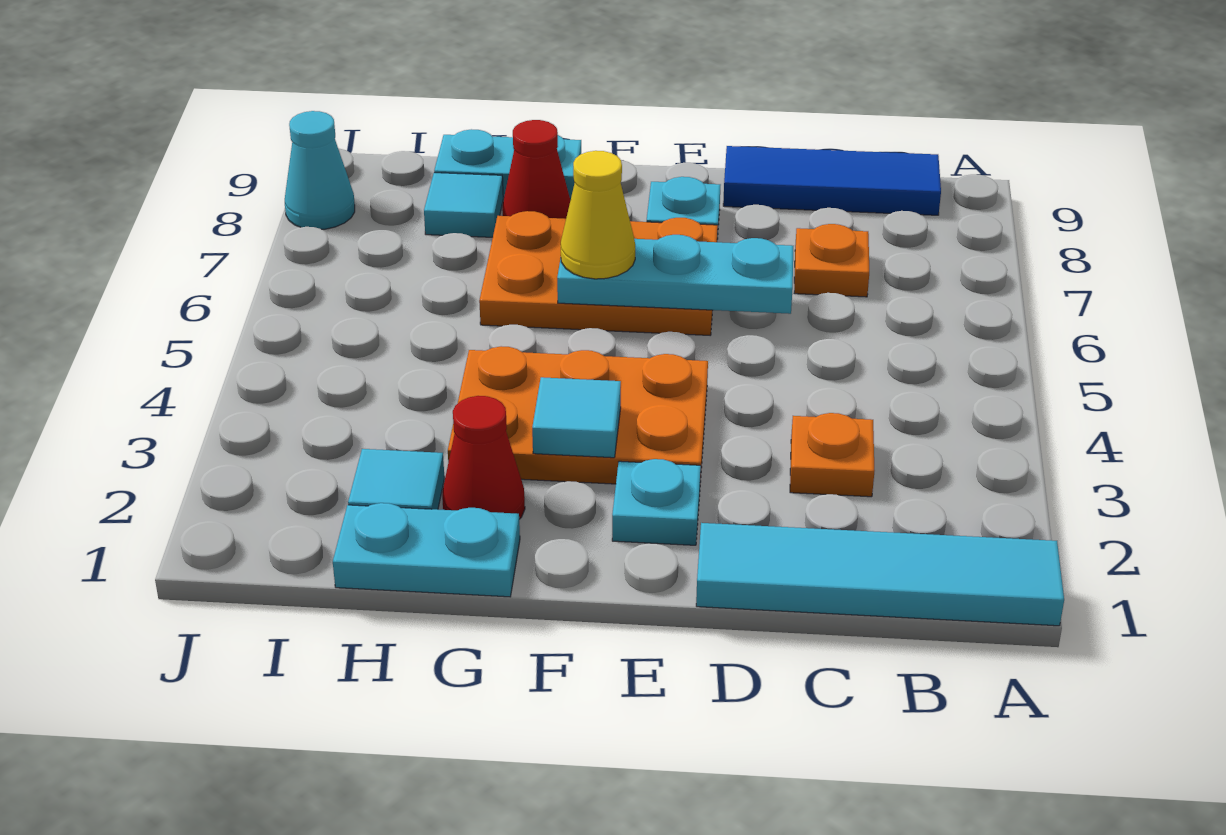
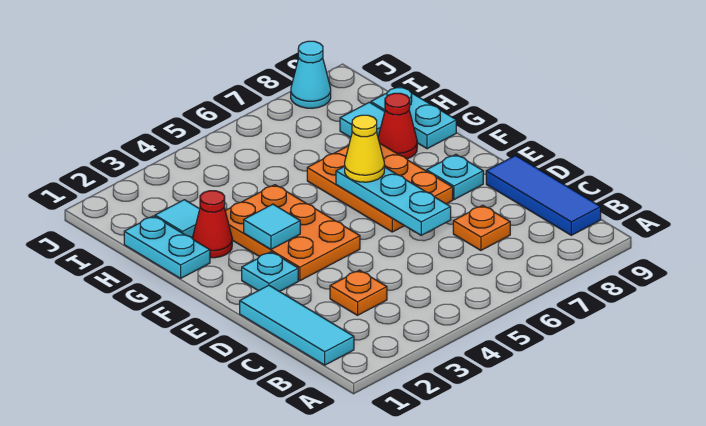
cyan tile A1:D1 level 1 -> cyan tile B1:D1 level 1

